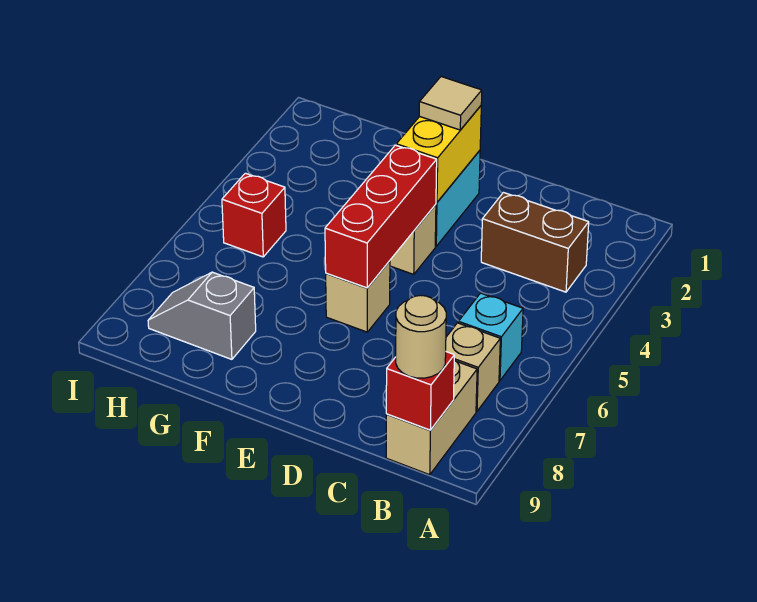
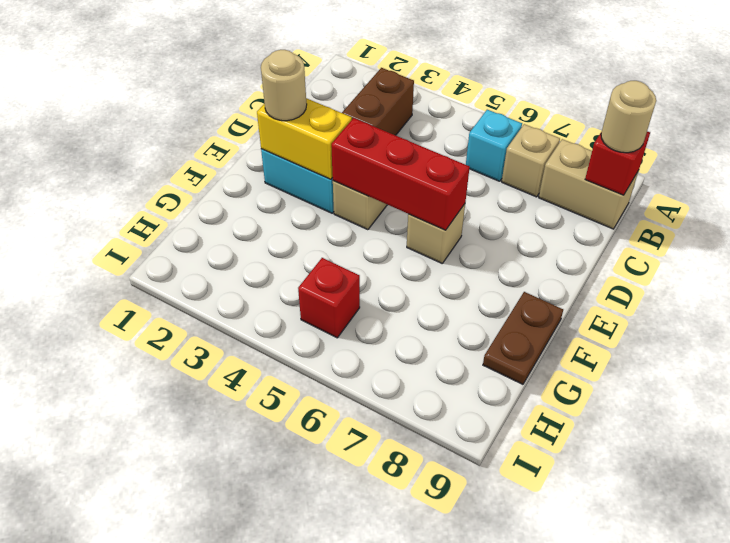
tan tile E2 level 3 -> tan round brick E2 level 3
none -> brown plate F9:G9 level 1
grey slope G8:H8 level 1 top G -> none

